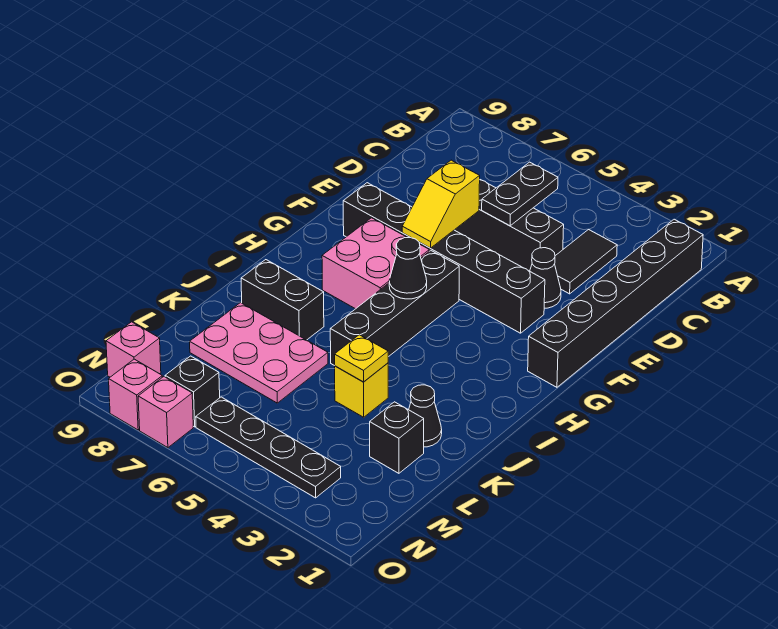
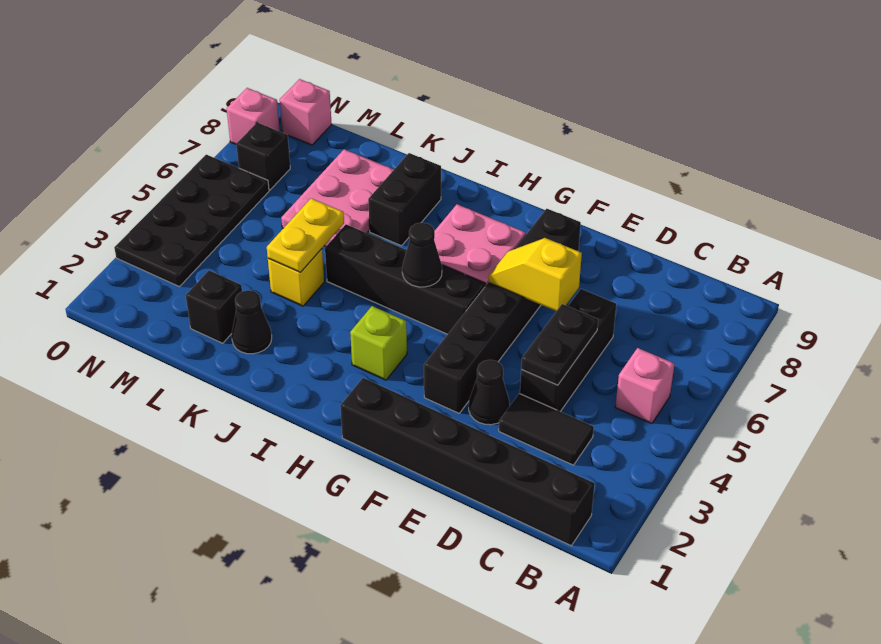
black plate C5:D5 level 2 -> black plate D4:D5 level 2
none -> lime brick H3 level 1
yellow plate K4 level 2 -> yellow plate K4:K5 level 2
black plate N3:N6 level 1 -> black plate N3:O6 level 1
pink brick O7 level 1 -> pink brick B5 level 1

